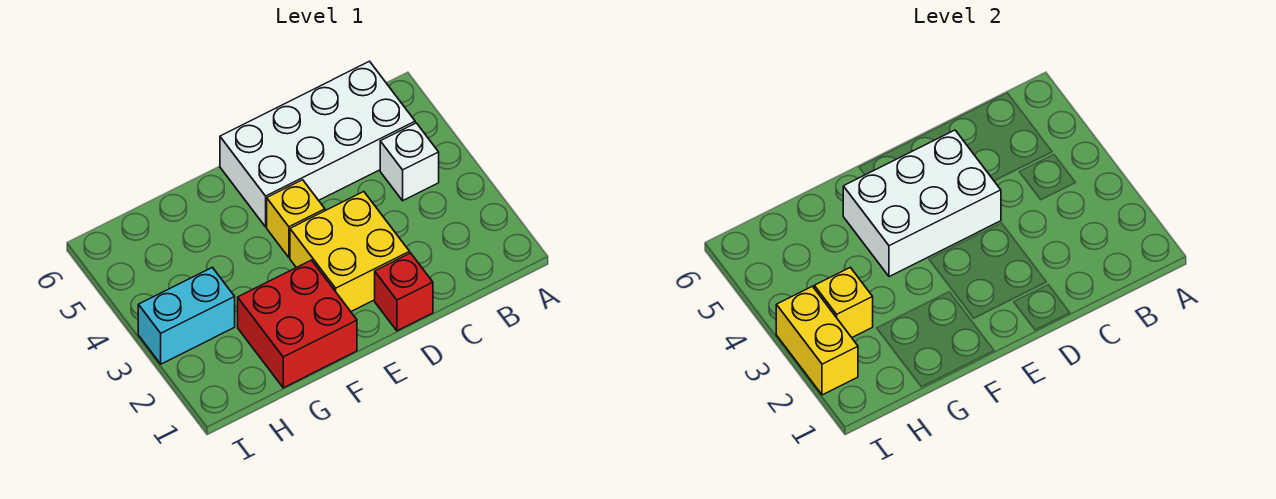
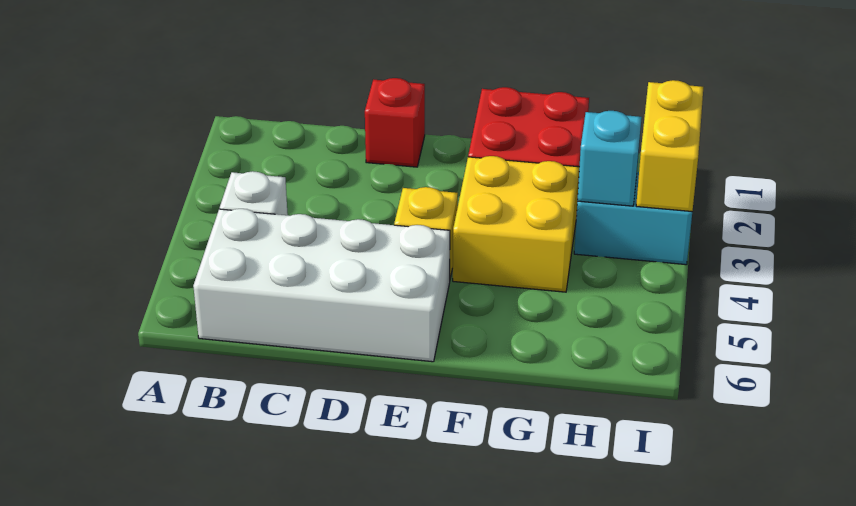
yellow brick D2:E3 level 1 -> yellow brick F3:G4 level 1
white brick D4:F5 level 2 -> none
yellow brick H3 level 2 -> cyan brick H3 level 2

